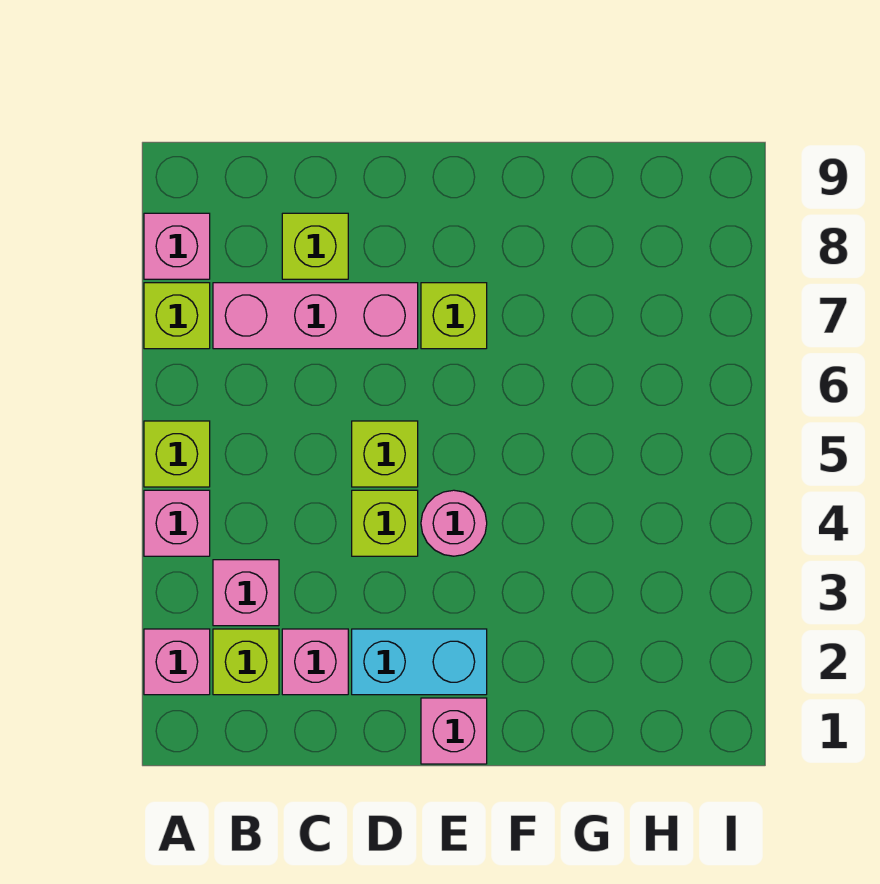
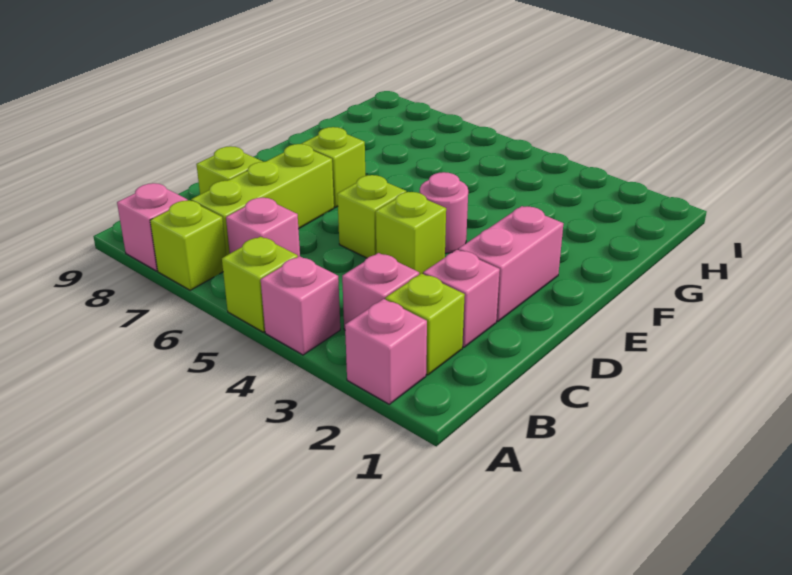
pink brick B7:D7 level 1 -> lime brick B7:D7 level 1
cyan brick D2:E2 level 1 -> pink brick D2:E2 level 1
pink brick E1 level 1 -> pink brick B6 level 1

